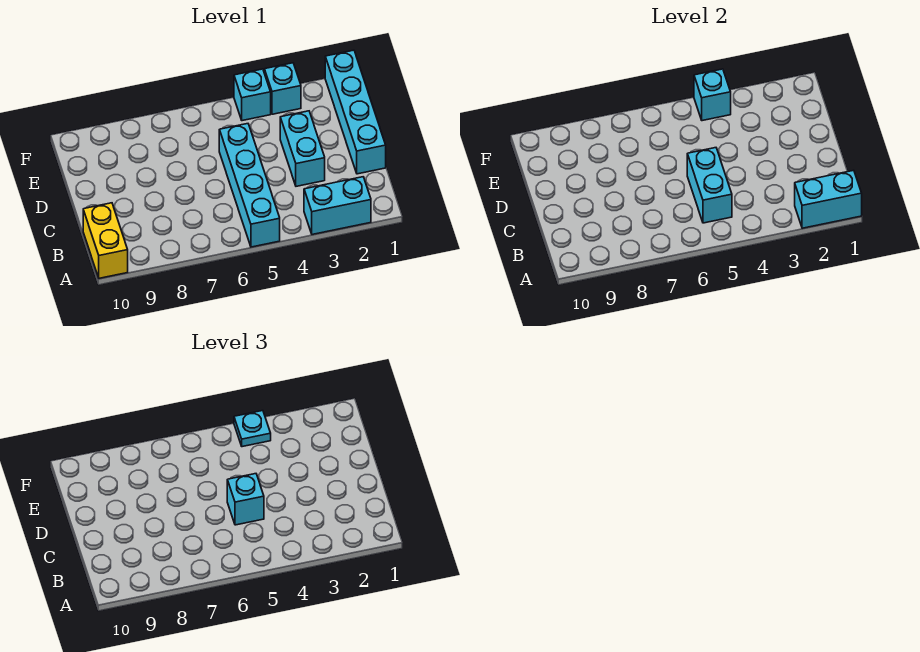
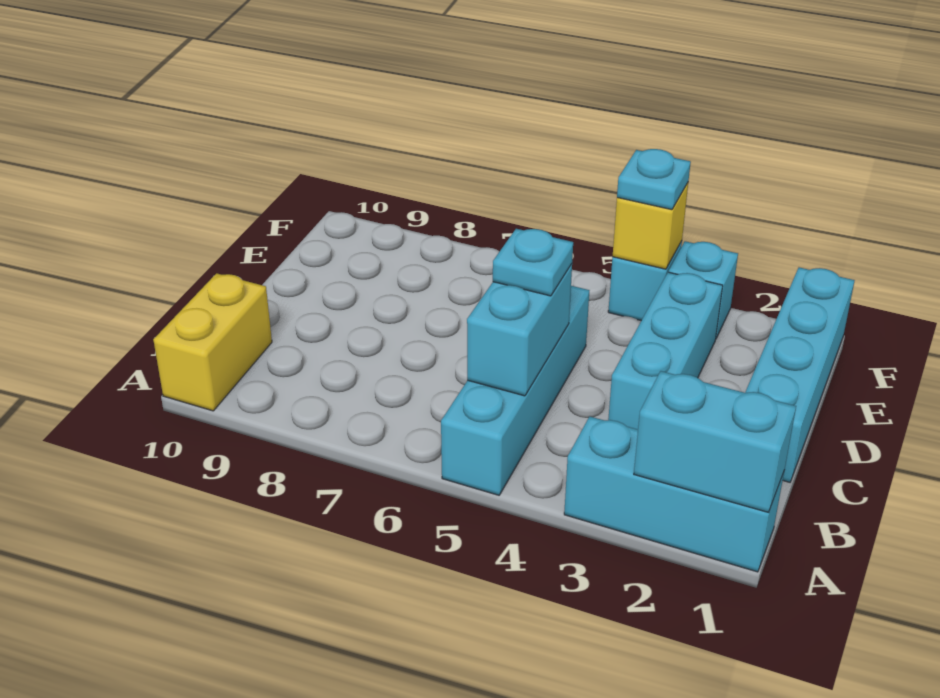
cyan brick A2:A3 level 1 -> cyan brick A1:A3 level 1
cyan brick C3:D3 level 1 -> cyan brick C3:E3 level 1
cyan brick C5 level 3 -> cyan plate C5 level 3
cyan brick F4 level 2 -> yellow brick F4 level 2

